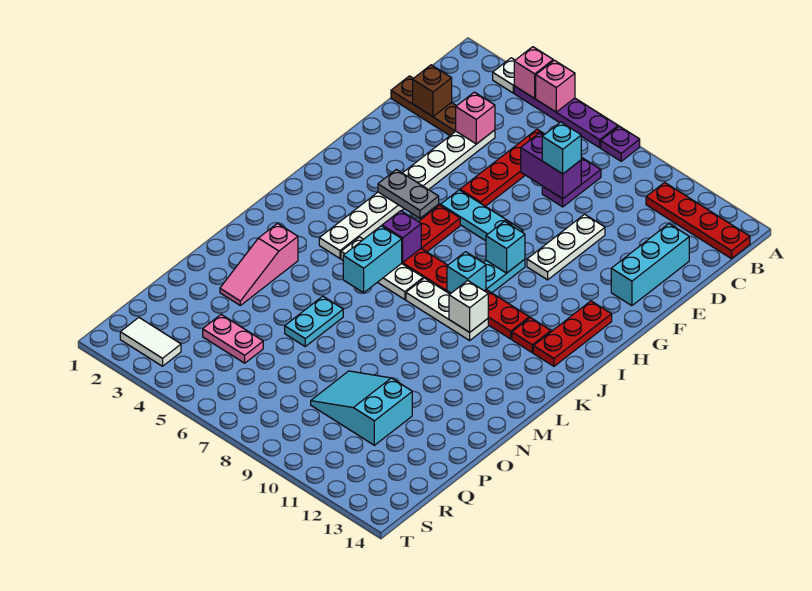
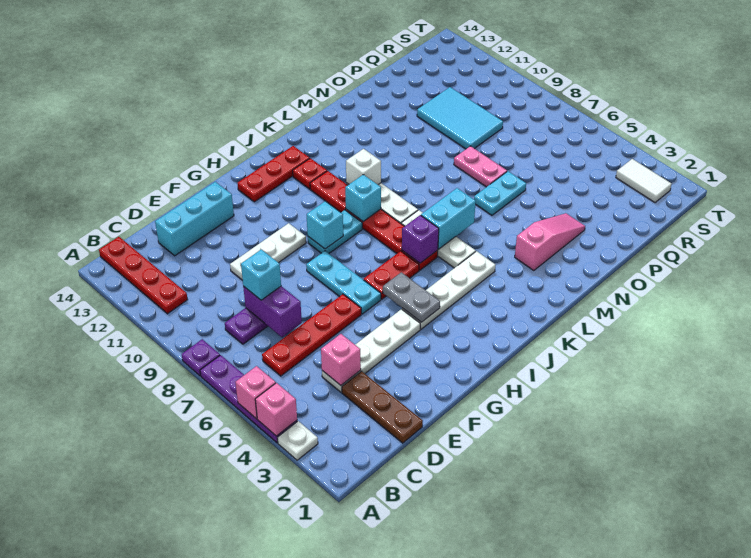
brown brick D2 level 2 -> none
cyan slope P9:Q11 level 1 top 11 -> cyan tile P9:Q11 level 1
pink plate Q4:Q5 level 1 -> pink plate O7:O8 level 1

